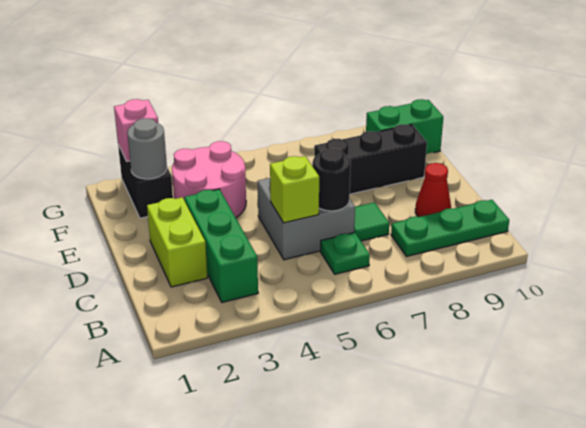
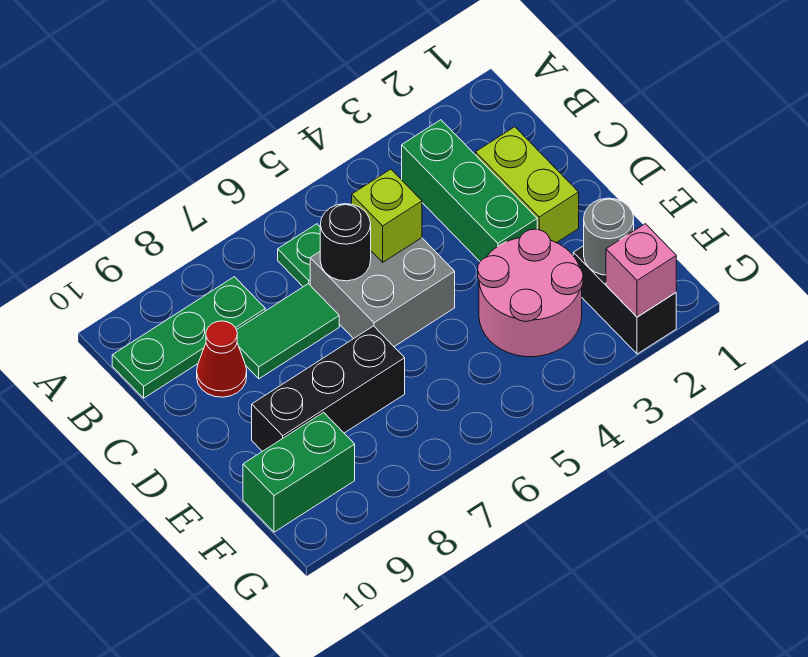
green tile C7 level 1 -> green tile C7:C8 level 1

